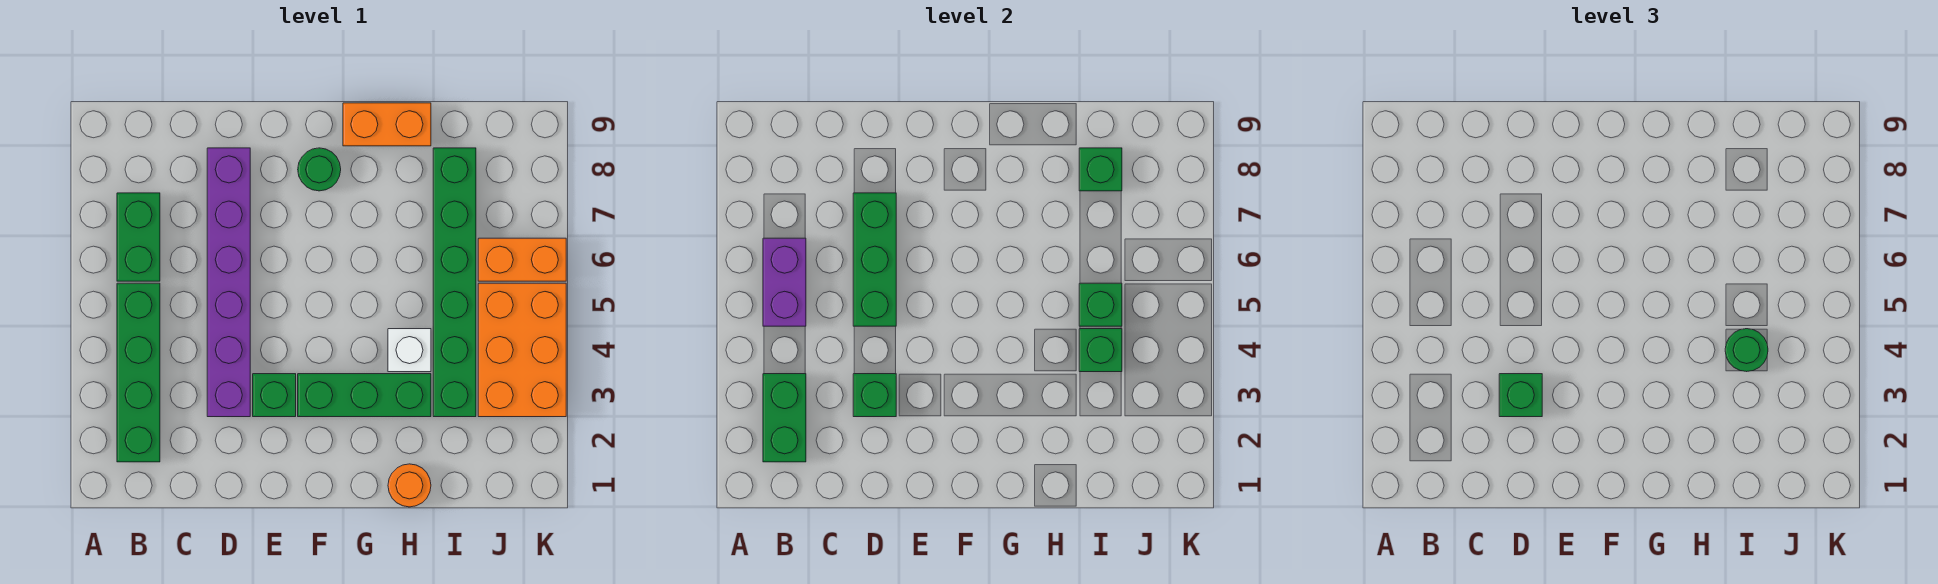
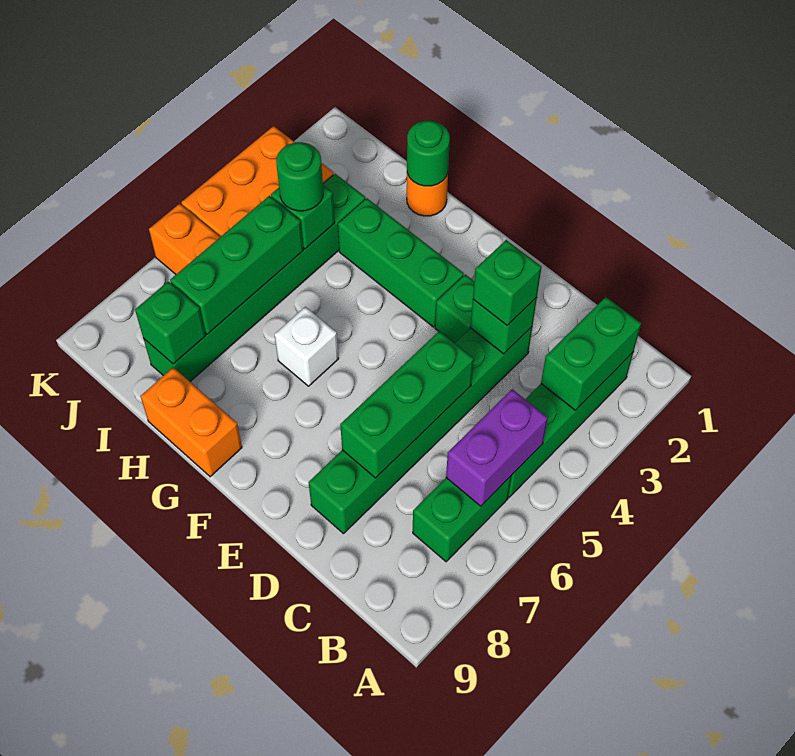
purple brick D3:D8 level 1 -> green brick D3:D8 level 1
green round brick F8 level 1 -> green round brick H1 level 2
white brick H4 level 1 -> white brick G6 level 1
green brick I5 level 2 -> green brick I5:I7 level 2

